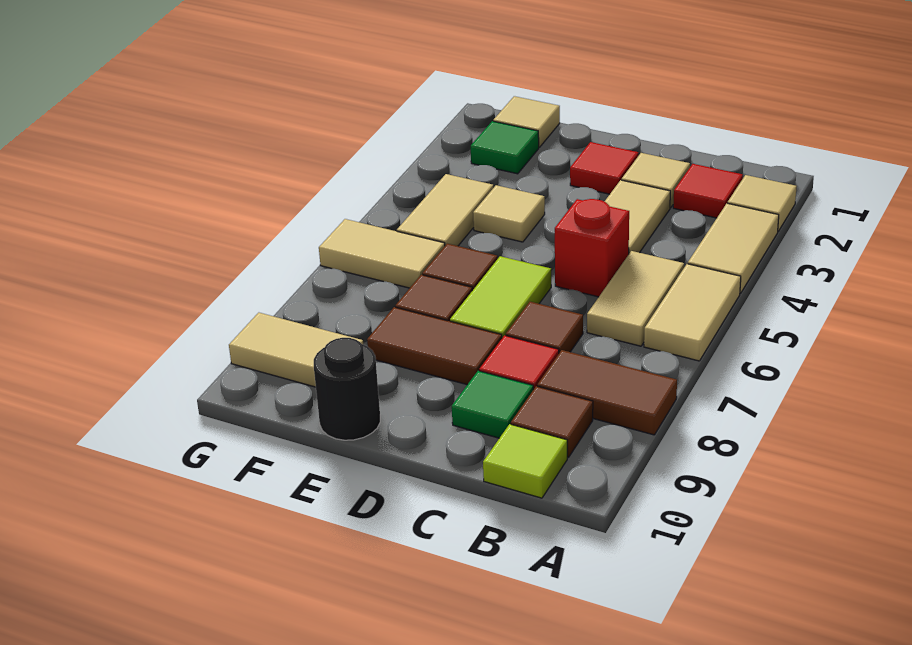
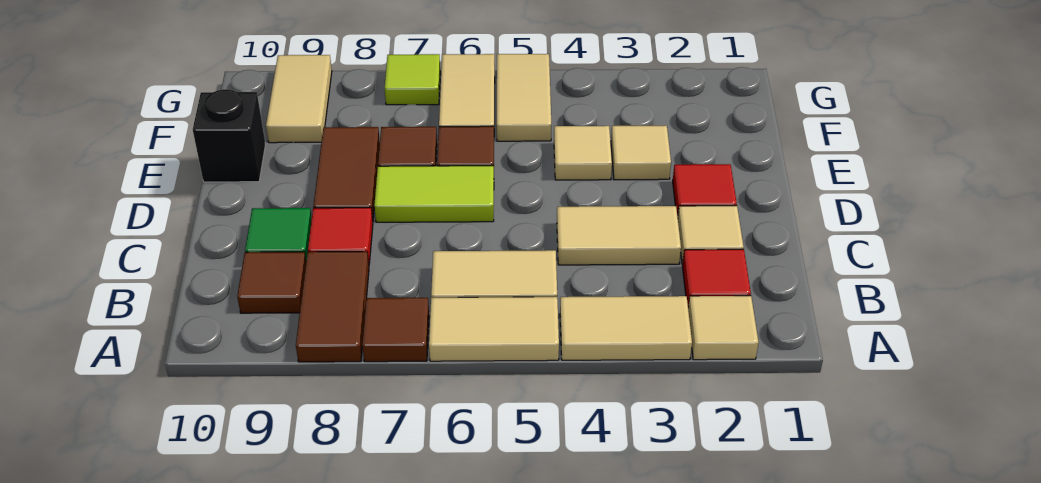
lime tile B10 level 1 -> lime tile G7 level 1
red brick C5 level 1 -> none
brown tile C7 level 1 -> brown tile A7 level 1
black round brick E10 level 1 -> black brick E10 level 1
tan tile F1 level 1 -> tan tile E3 level 1
green tile F2 level 1 -> none
tan tile F4:F5 level 1 -> tan tile F5:G5 level 1

